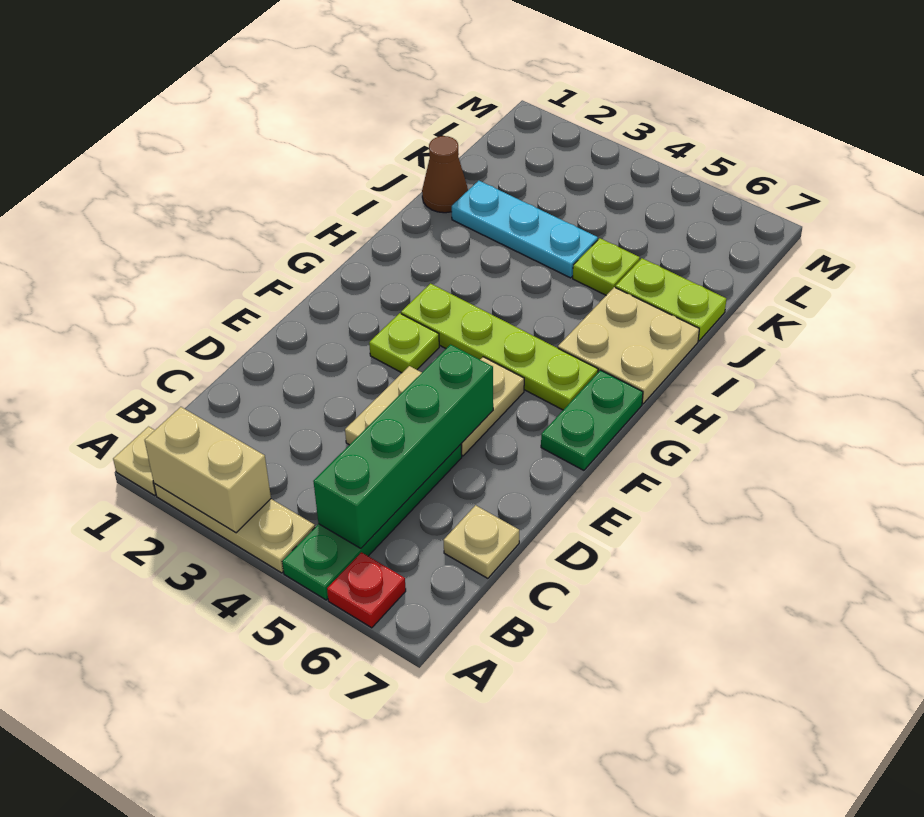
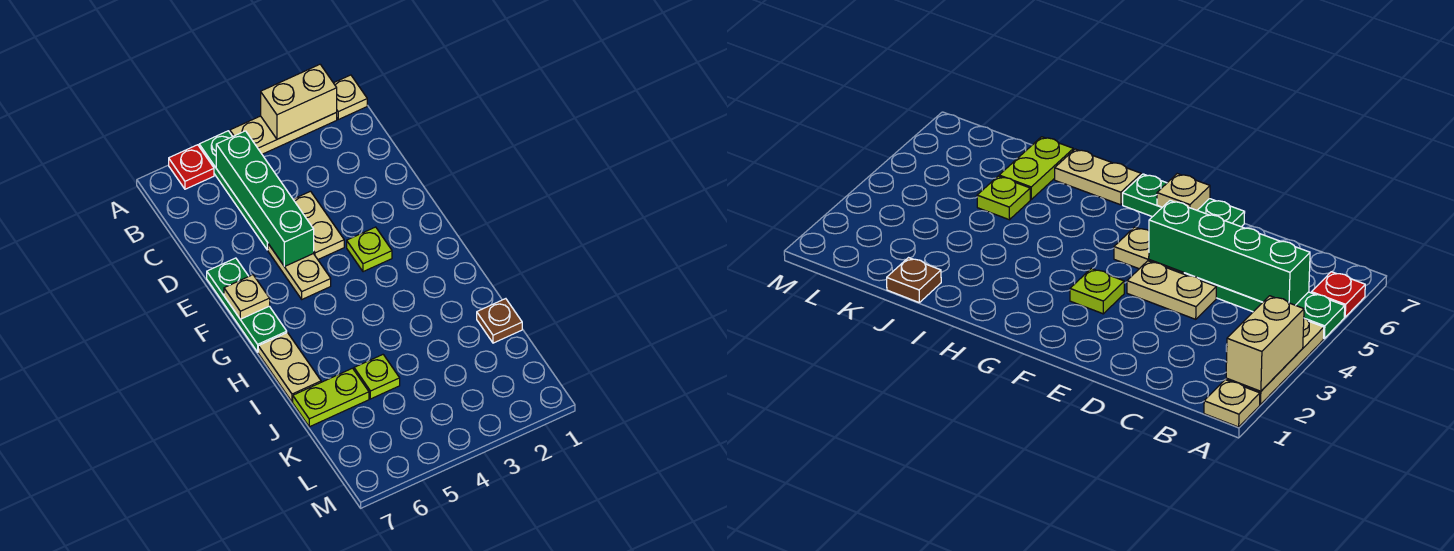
tan plate C7 level 1 -> tan plate F7 level 2
green plate F7:G7 level 1 -> green plate E7:G7 level 1
lime plate G3:G6 level 1 -> none
tan plate H6:I7 level 1 -> tan plate H7:I7 level 1
brown cone J1 level 1 -> brown plate J1 level 1
cyan plate J2:J4 level 1 -> none

